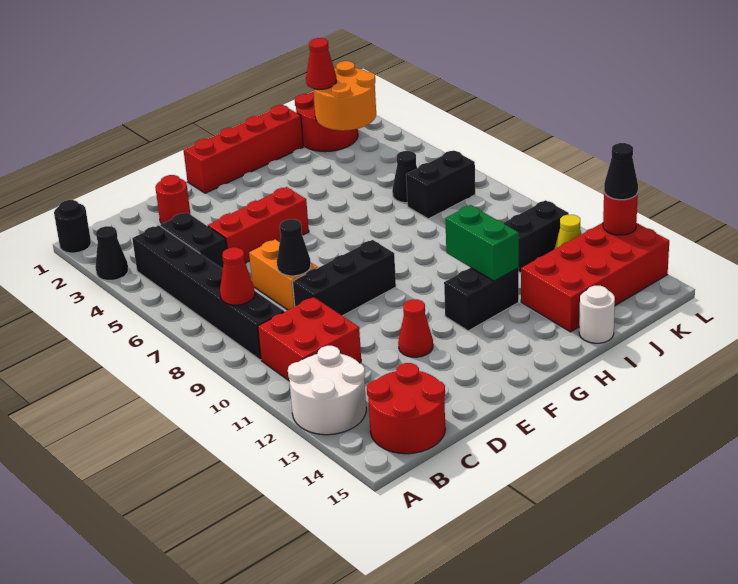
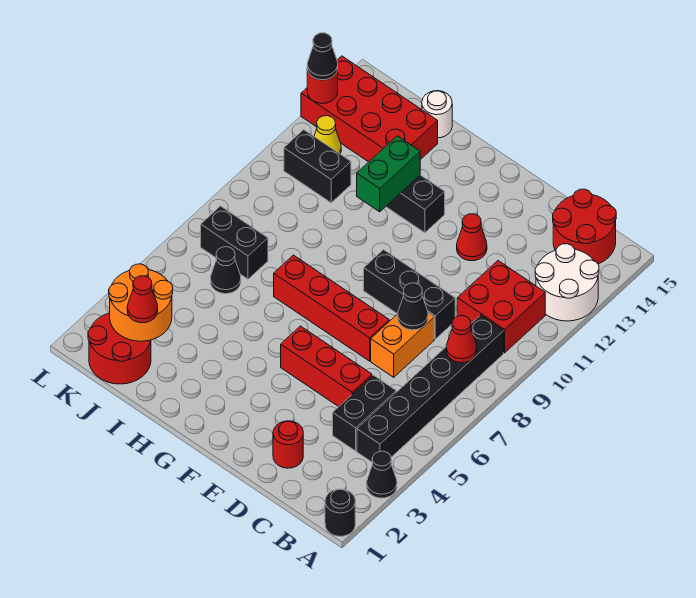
red brick F1:I1 level 1 -> red brick E7:H7 level 1

